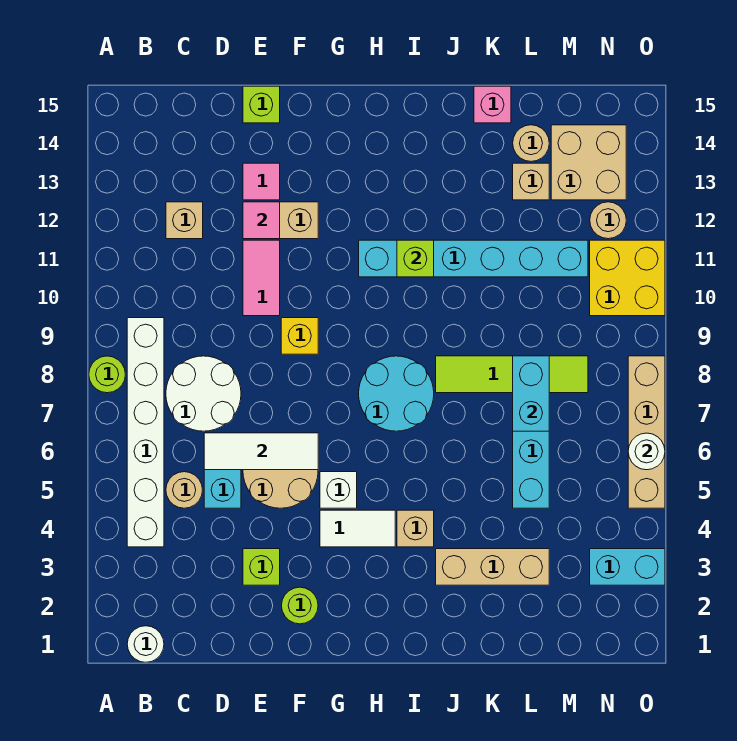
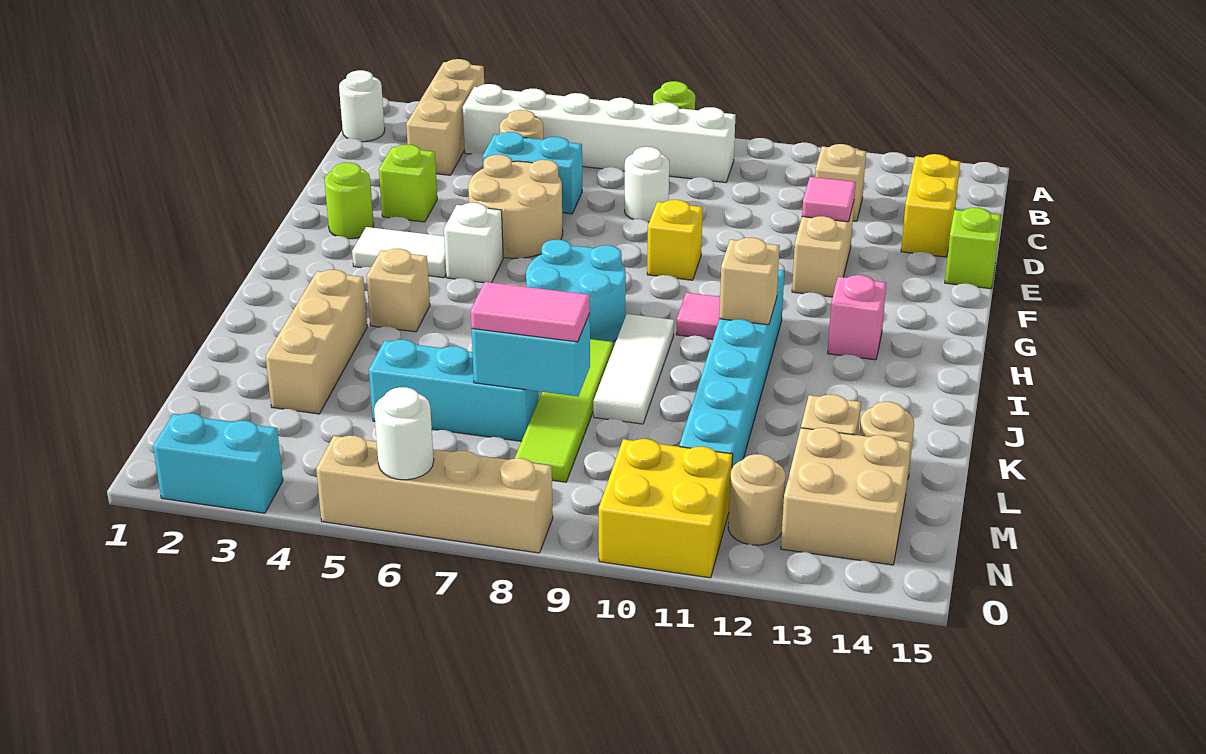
none -> tan brick A3:C3 level 1
white round brick C7:D8 level 1 -> white round brick D8 level 1
none -> yellow brick C14:D14 level 1
white tile D6:F6 level 2 -> white tile I9:K9 level 1
pink tile E10:E11 level 1 -> pink tile L7:L8 level 3
pink tile E13 level 1 -> pink tile H10 level 1
white tile G4:H4 level 1 -> white tile G3:G4 level 1
lime brick I11 level 2 -> tan brick I11 level 2
pink brick K15 level 1 -> pink brick H13 level 1
cyan brick N3:O3 level 1 -> cyan brick O2:O3 level 1

